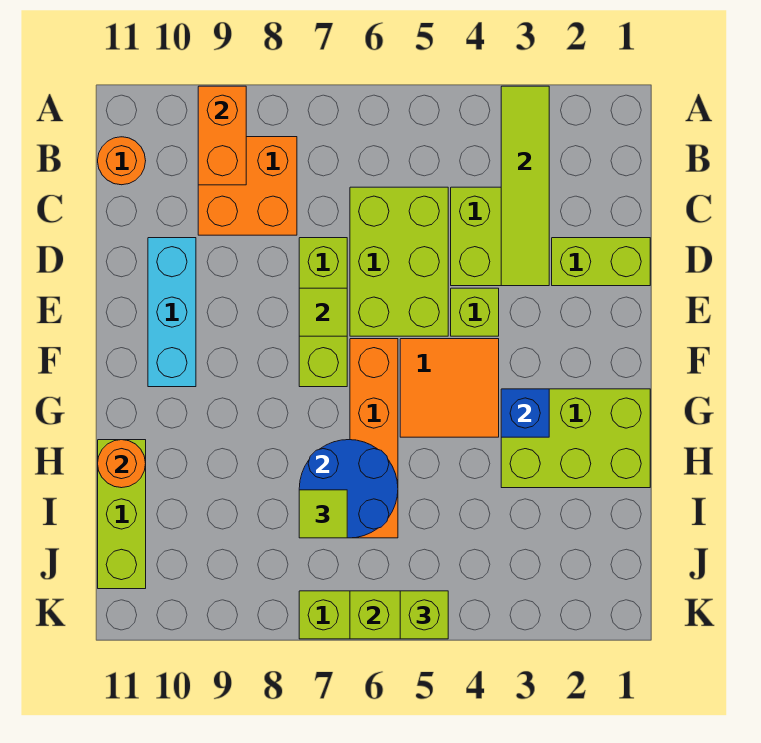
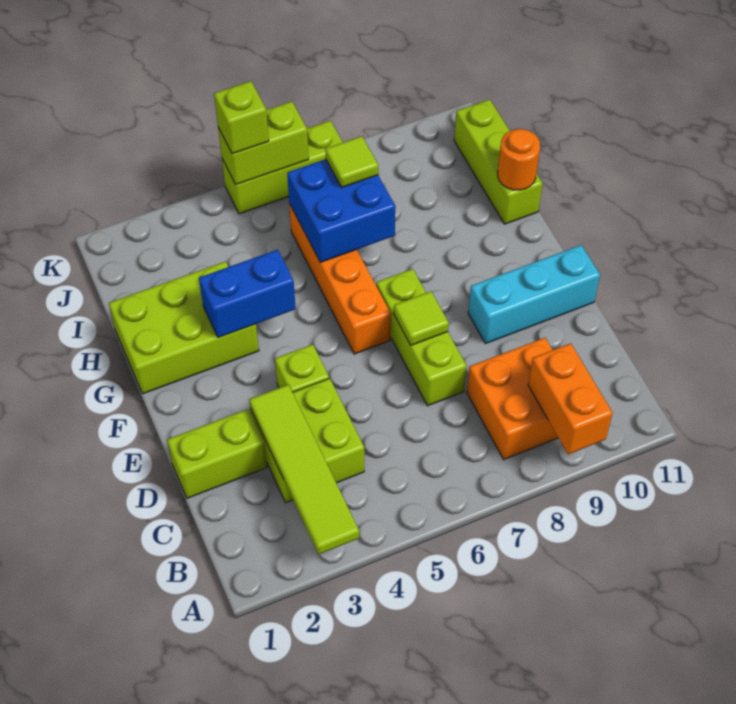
orange round brick B11 level 1 -> none
lime brick C5:E6 level 1 -> none
cyan brick D10:F10 level 1 -> cyan brick E9:E11 level 1
orange tile F4:G5 level 1 -> none
blue brick G3 level 2 -> blue brick G3:G4 level 2
blue round brick H6:I7 level 2 -> blue brick H6:I7 level 2

